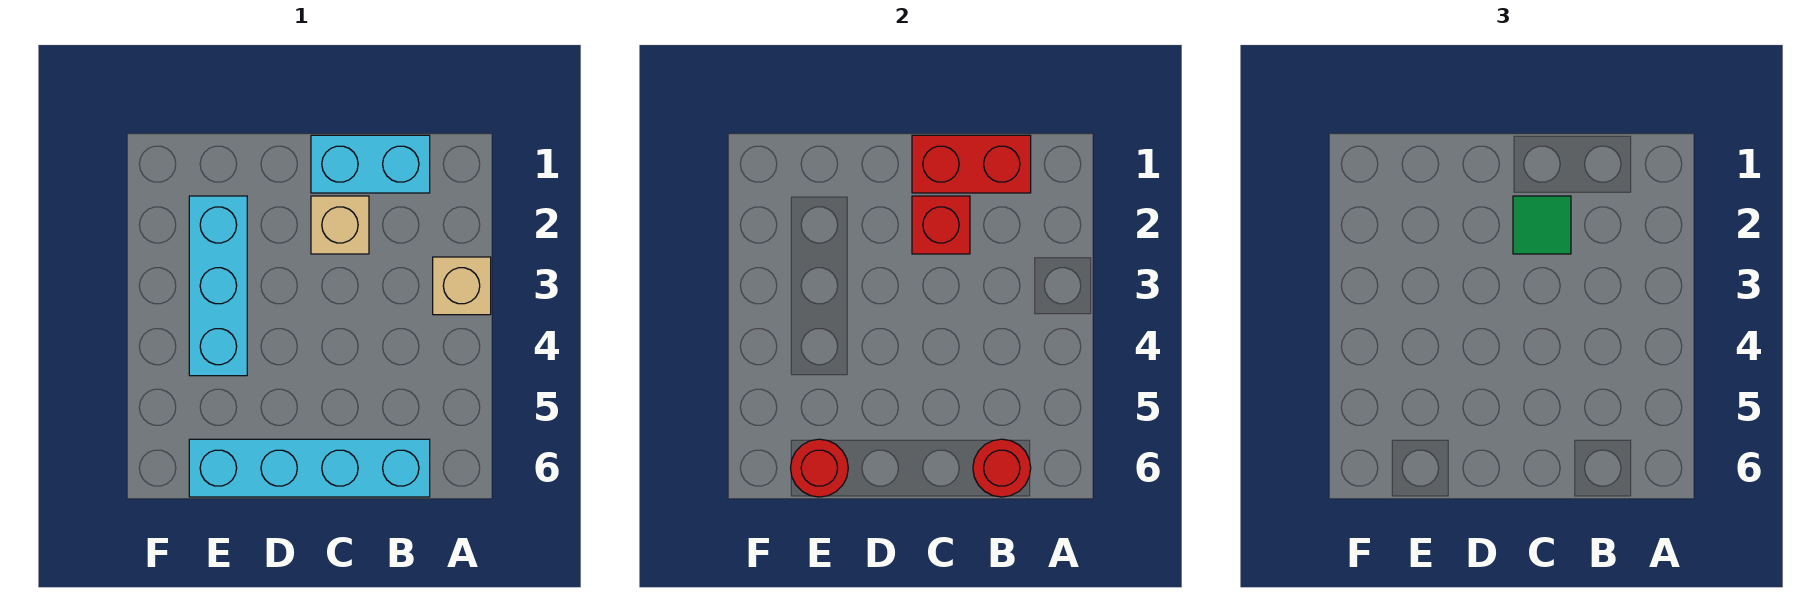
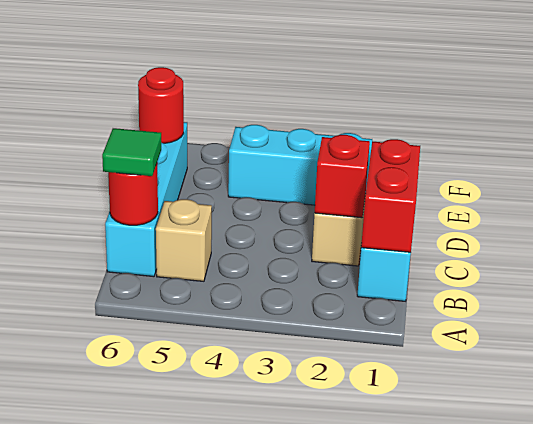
tan brick A3 level 1 -> tan brick B5 level 1
green tile C2 level 3 -> green tile B6 level 3

